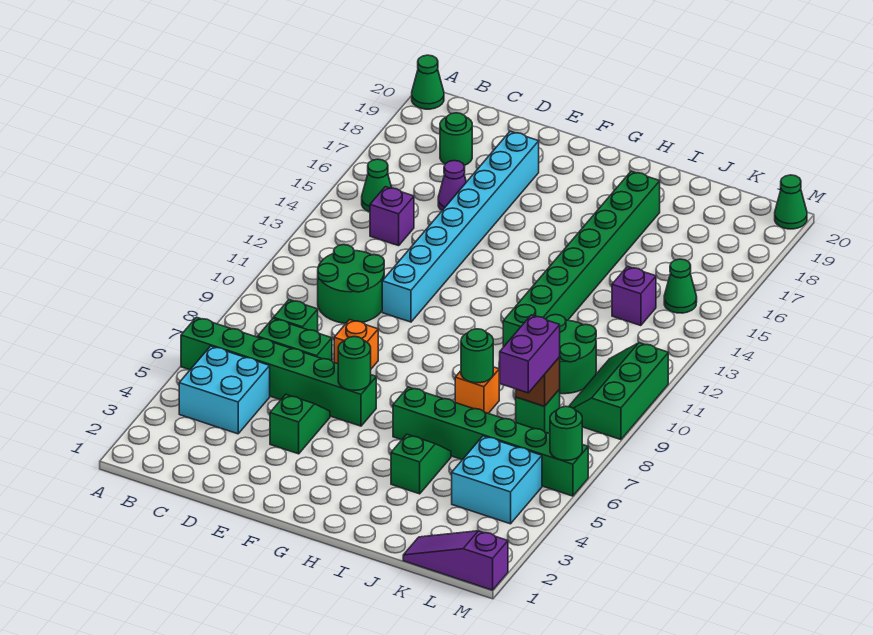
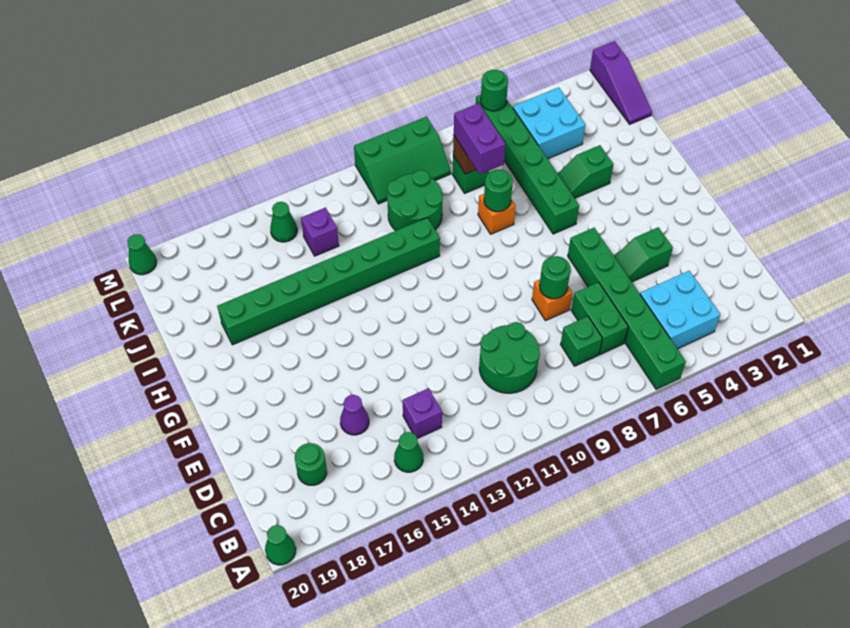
cyan brick E11:E18 level 1 -> none
green round brick F6 level 2 -> green round brick E8 level 2
purple brick K7:K8 level 3 -> purple brick J8:K8 level 3

